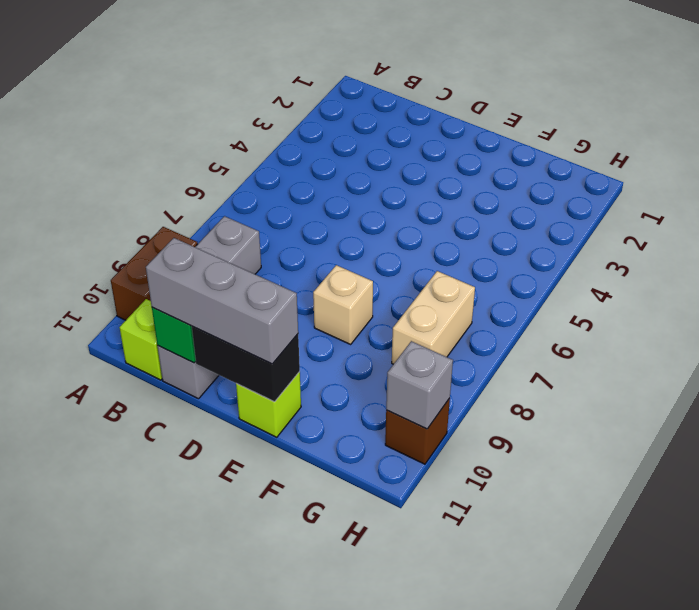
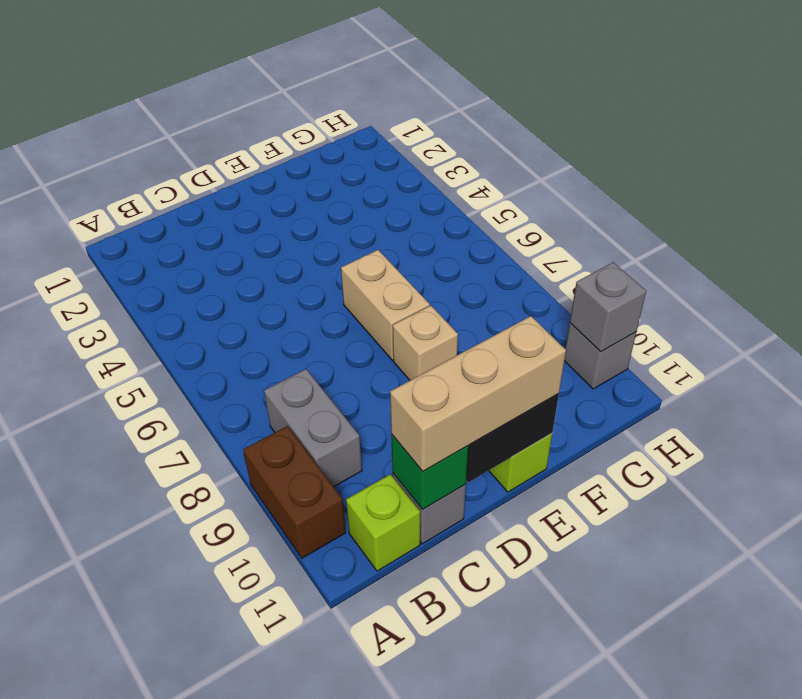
grey brick C11:E11 level 3 -> tan brick C11:E11 level 3
tan brick G7:G8 level 1 -> tan brick E6:E7 level 1
brown brick H10 level 1 -> grey brick H10 level 1

